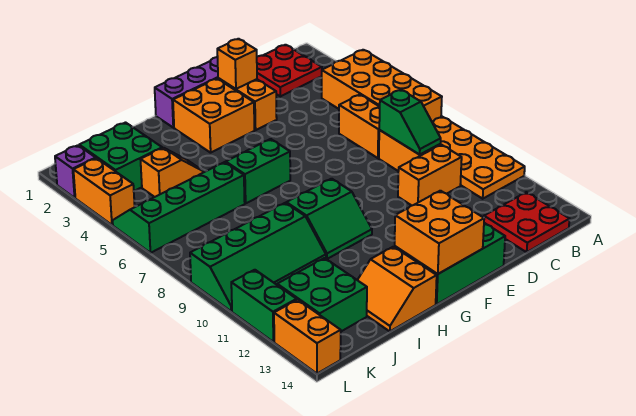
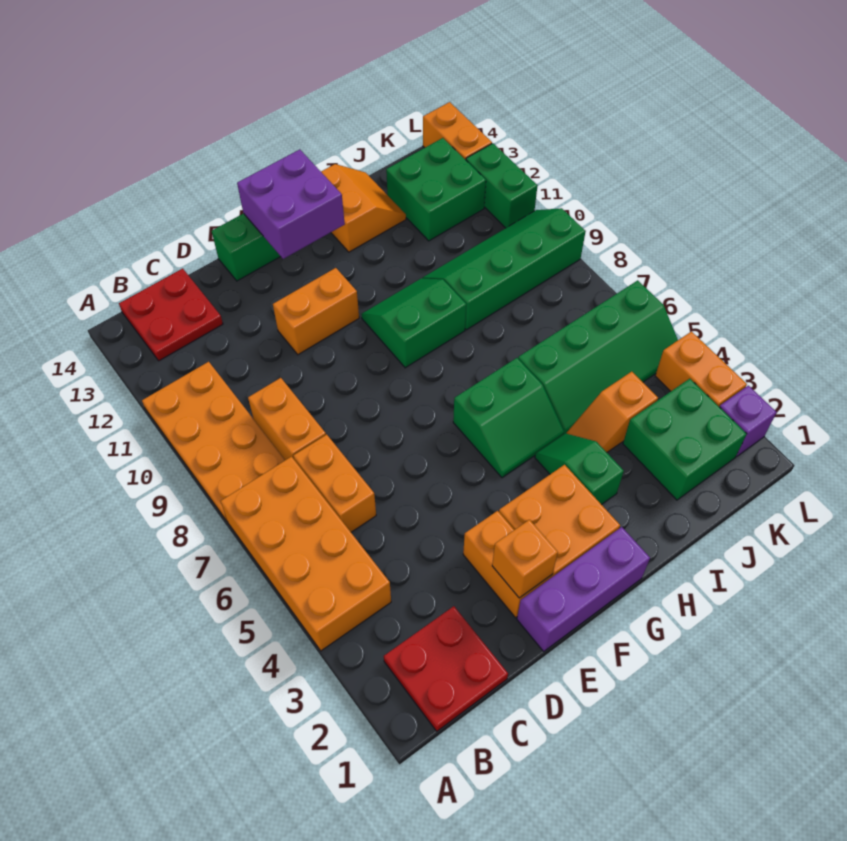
green slope C8:C9 level 2 top 8 -> green slope H3:H4 level 1 top 3
orange brick C10:D10 level 1 -> orange brick E11:F11 level 1
orange brick F13:G14 level 2 -> purple brick F13:G14 level 2

